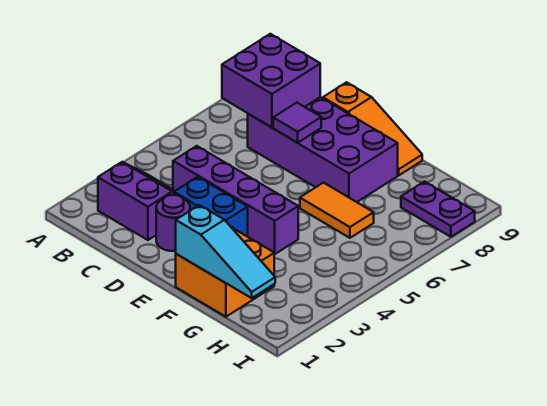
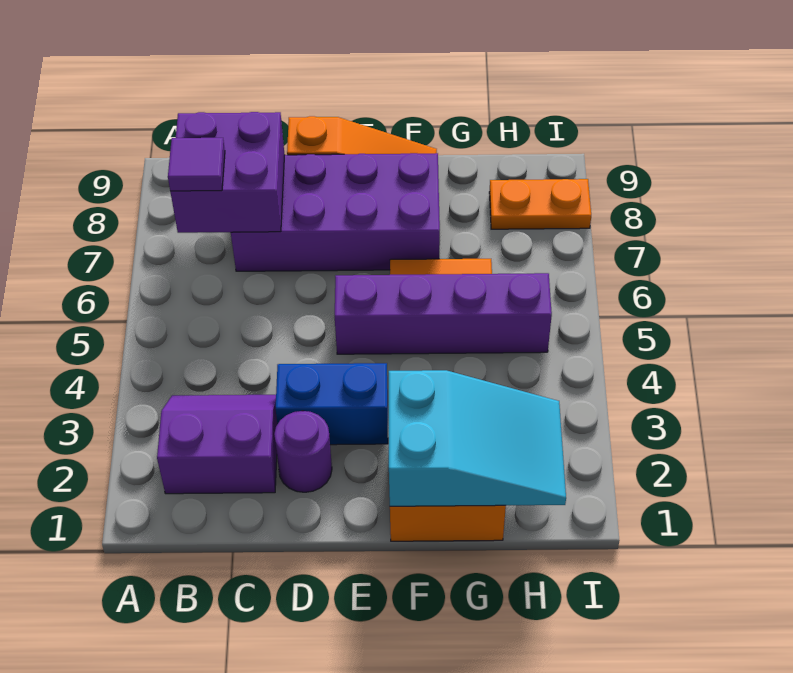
purple brick C4:F4 level 1 -> purple brick E5:H5 level 1
purple tile D7 level 2 -> purple tile B7 level 3
cyan slope F1:H1 level 2 top F -> cyan slope F1:H2 level 2 top F
purple plate H8:I8 level 1 -> orange plate H8:I8 level 1

